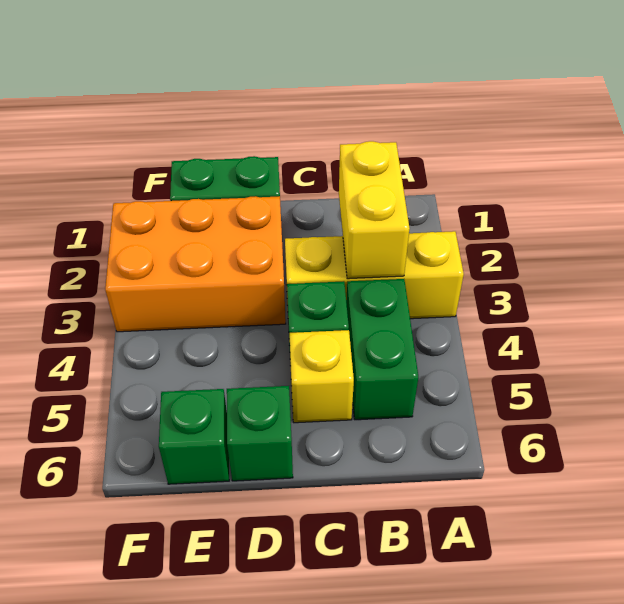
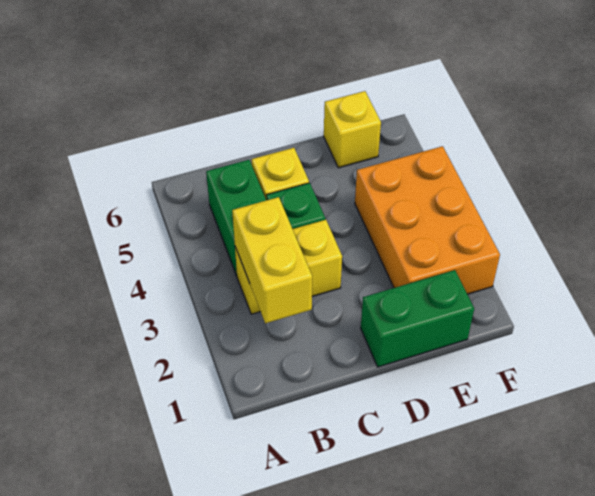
yellow brick A3:C3 level 1 -> yellow brick B3:C3 level 1
orange brick D2:F3 level 1 -> orange brick E2:F4 level 1
green brick D6 level 1 -> none
green brick E6 level 1 -> yellow brick E6 level 1

